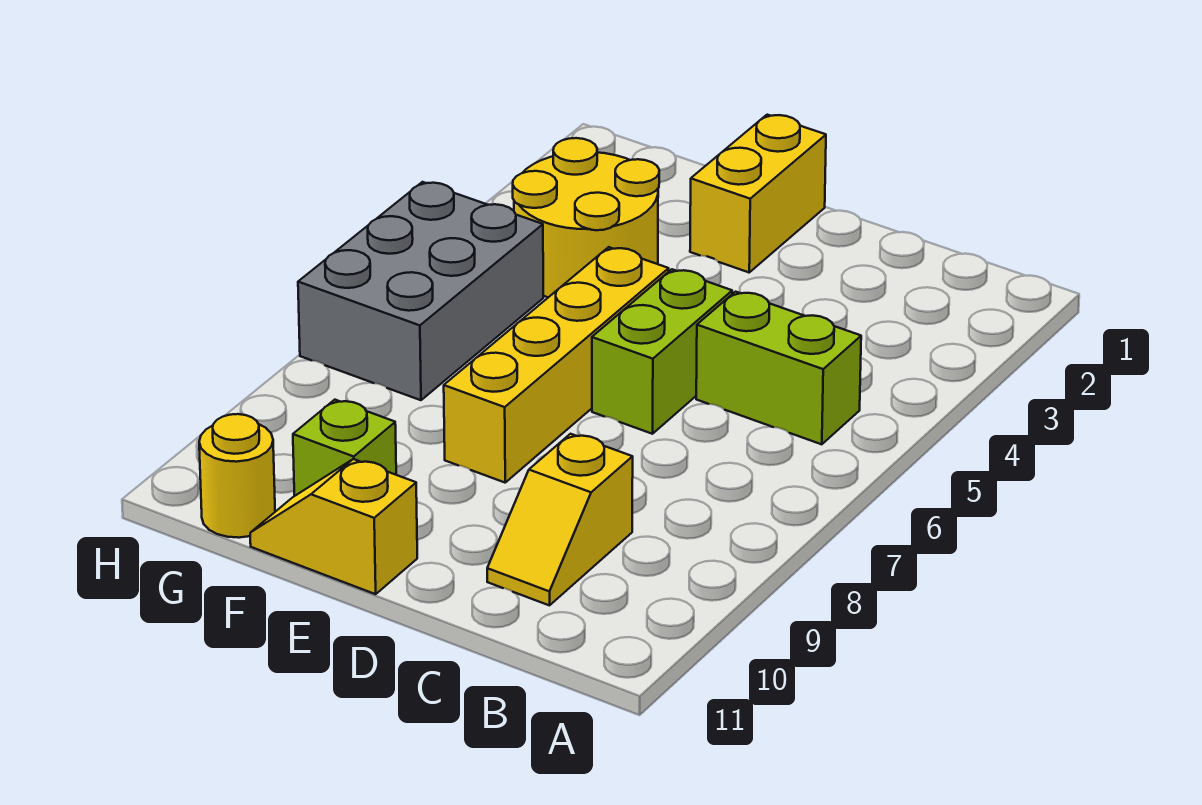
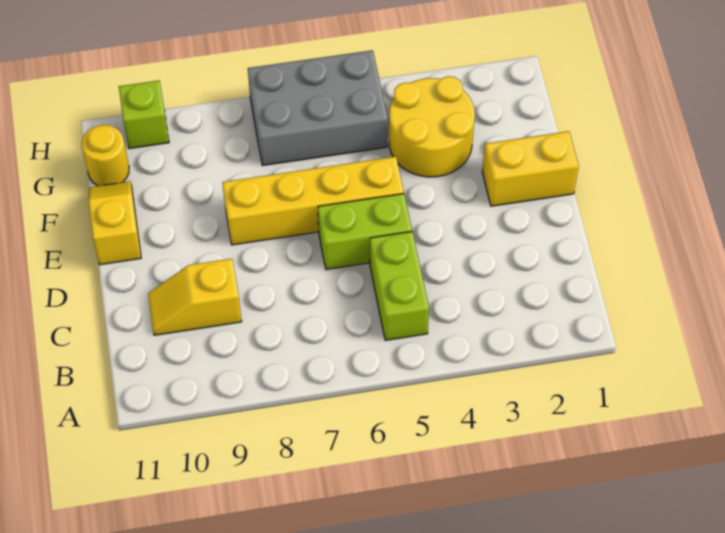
lime brick F10 level 1 -> lime brick H10 level 1

